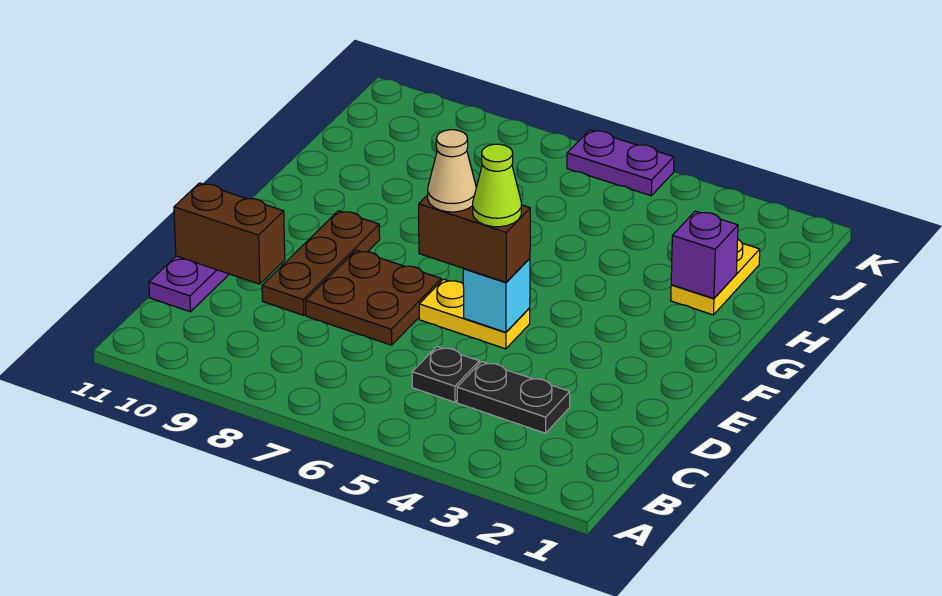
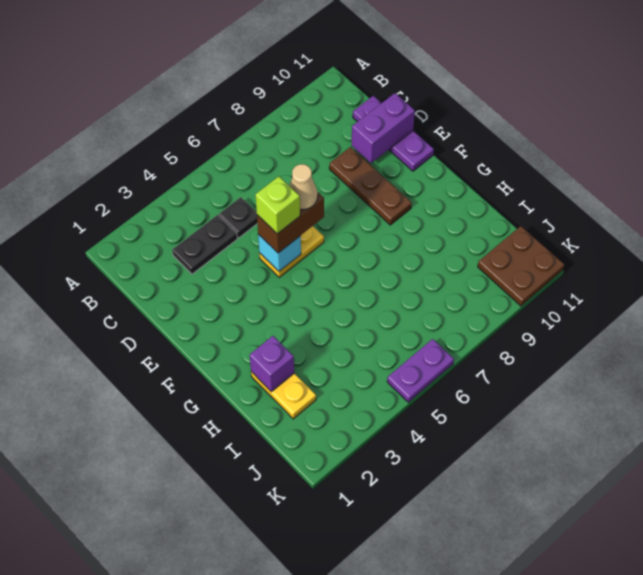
brown plate D7:E8 level 1 -> brown plate J10:K11 level 1
brown brick D10:D11 level 2 -> purple brick D10:D11 level 2
lime cone E5 level 4 -> lime brick E5 level 4

